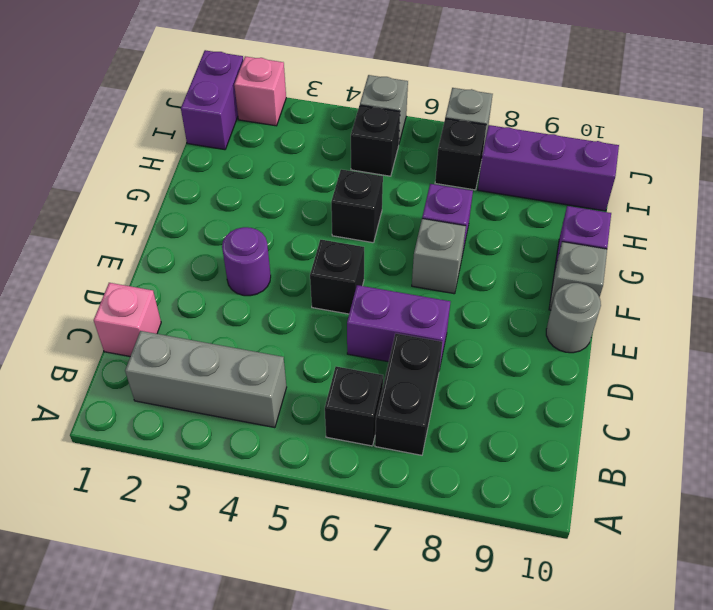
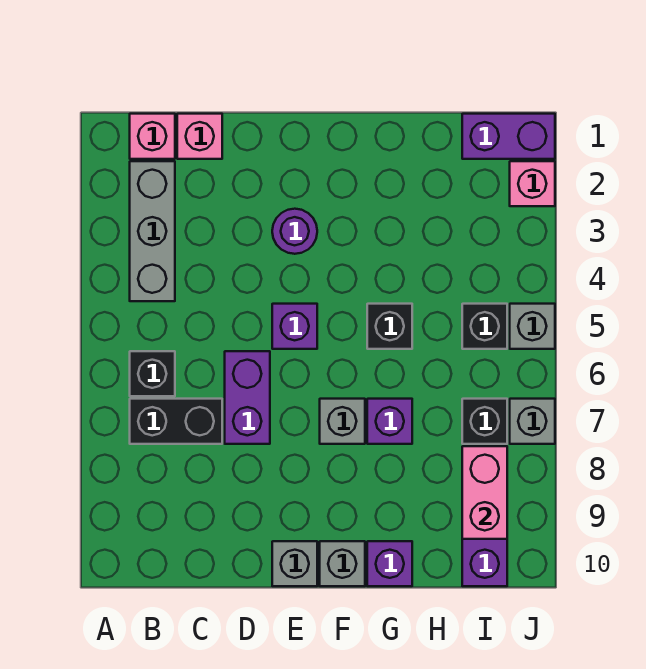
none -> pink brick B1 level 1
black brick E5 level 1 -> purple brick E5 level 1
grey round brick E10 level 1 -> grey brick E10 level 1
none -> pink brick I8:I9 level 2

